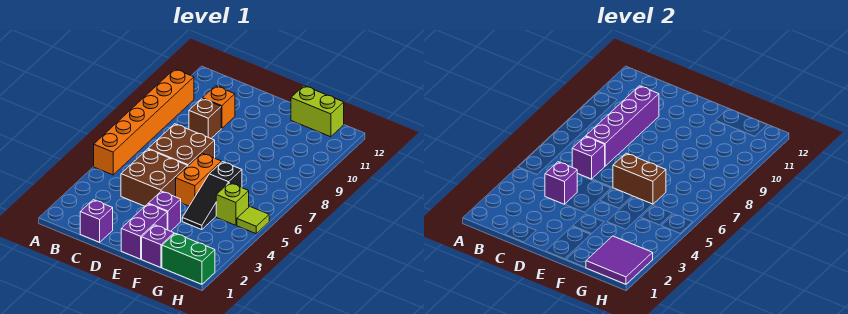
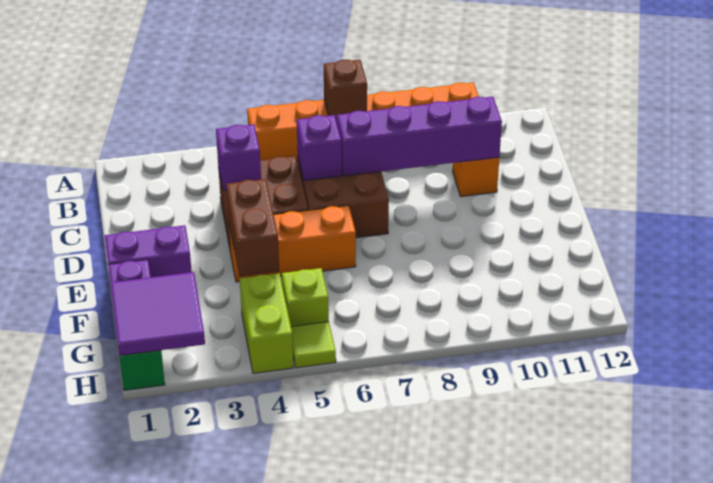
purple brick C1 level 1 -> none
brown brick C9 level 1 -> brown brick A7 level 2
purple brick E3 level 1 -> none
orange brick E5:E6 level 1 -> orange brick E4:E6 level 1
brown brick E6:F6 level 2 -> brown brick E4:F4 level 2
black slope F4:F6 level 1 top 6 -> none
lime brick F12:G12 level 1 -> lime brick G4:H4 level 1

